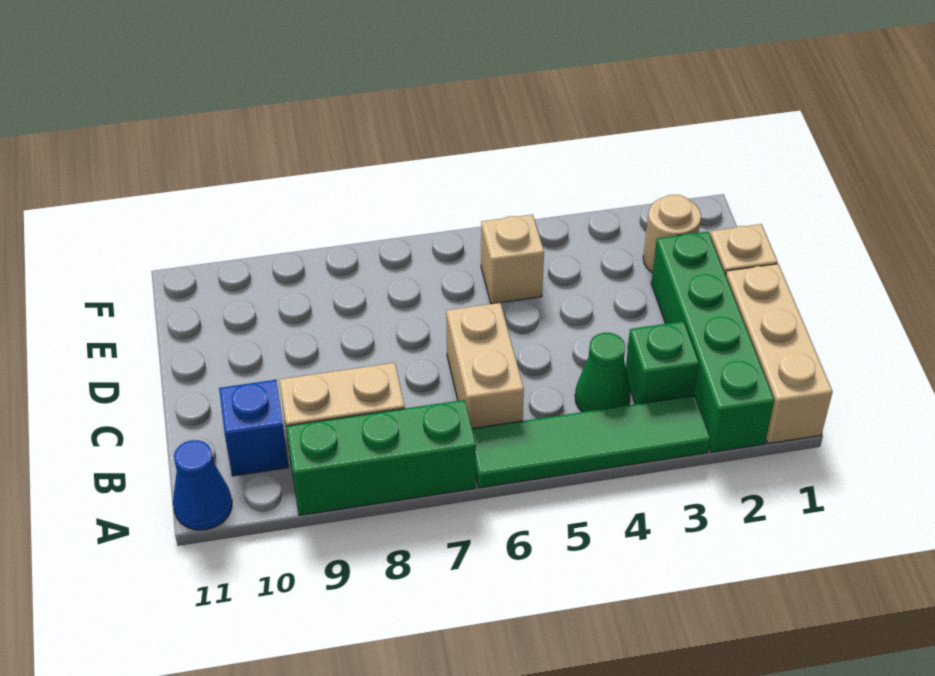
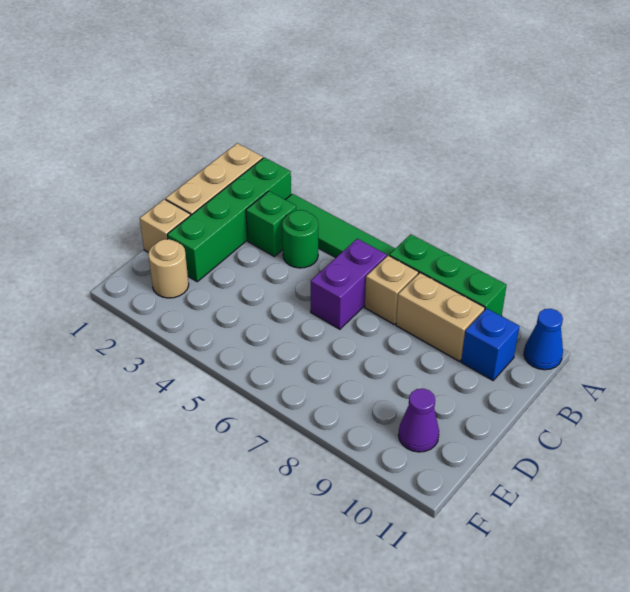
green cone B4 level 1 -> green round brick B4 level 1
tan brick B6:C6 level 1 -> purple brick B6:C6 level 1
tan brick E5 level 1 -> tan brick B7 level 1
none -> purple cone E10 level 1

